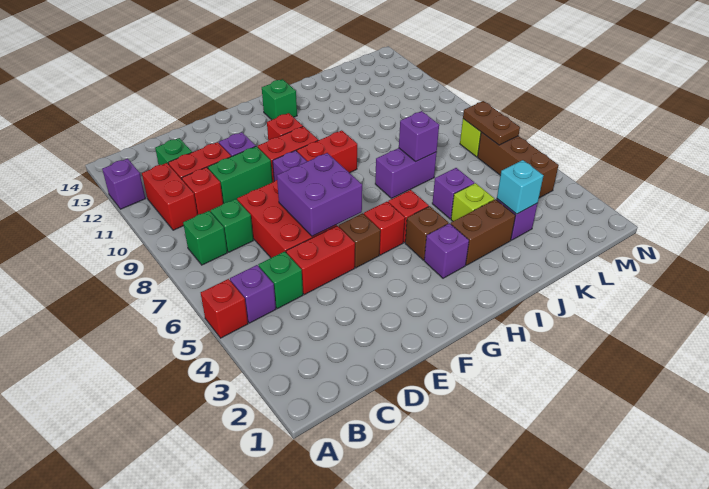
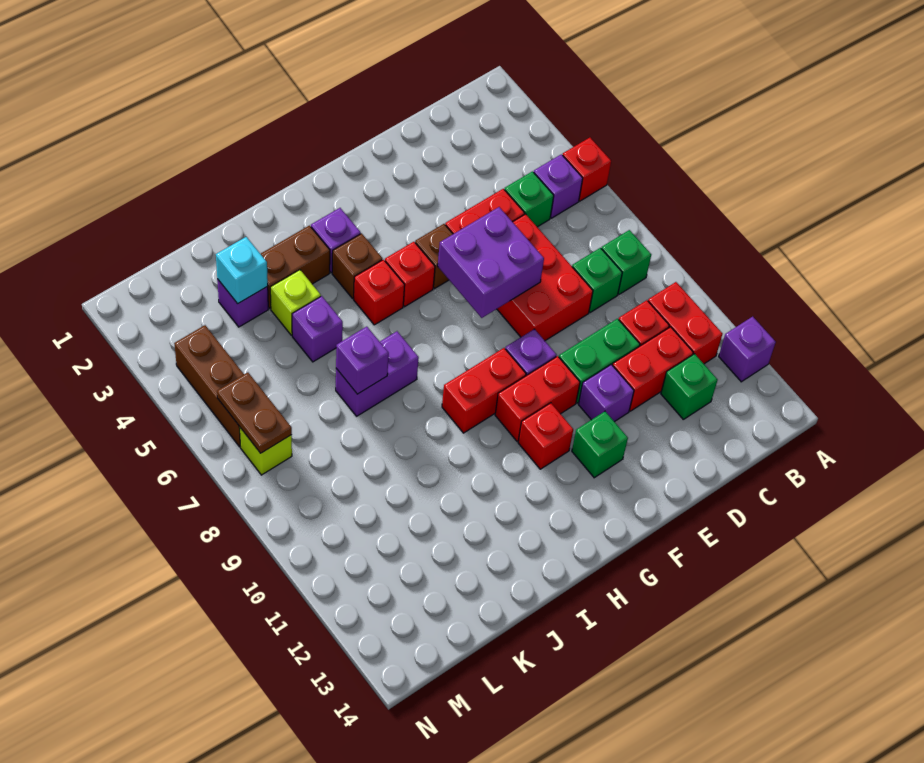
green brick H13 level 1 -> green brick F12 level 1

